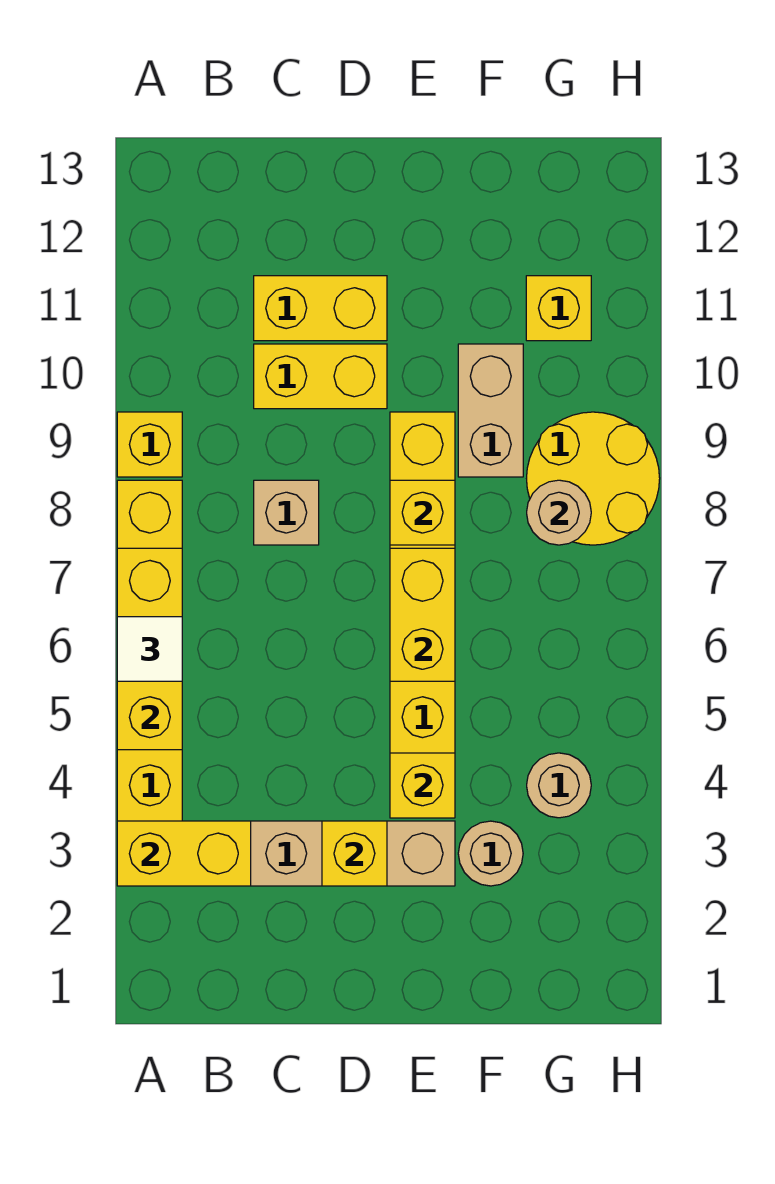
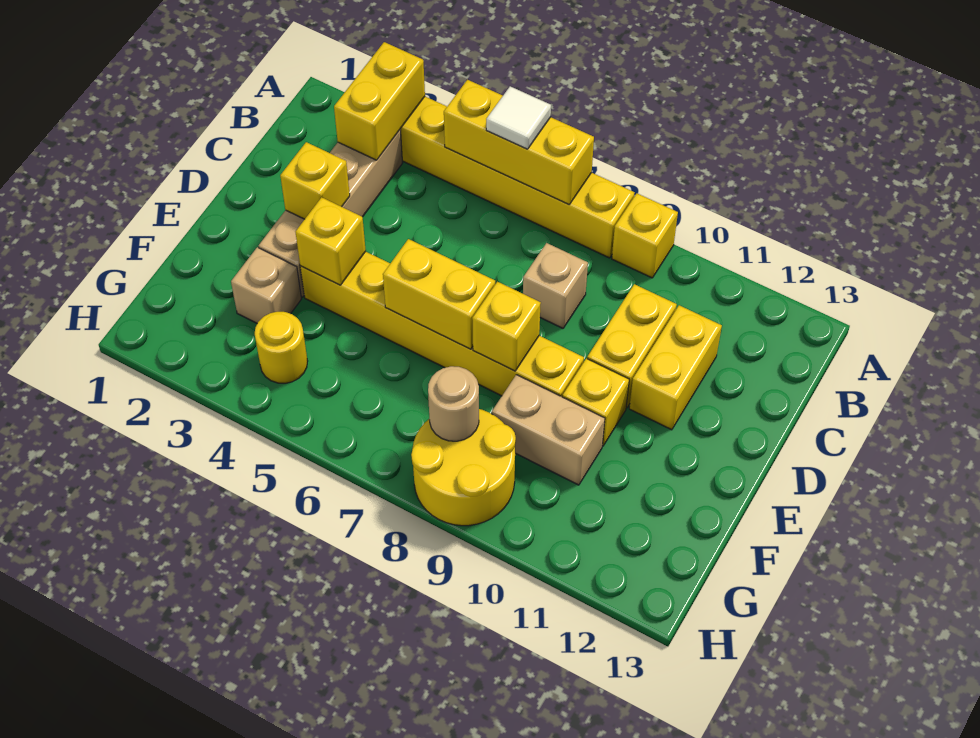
tan round brick F3 level 1 -> tan brick F3 level 1
tan round brick G4 level 1 -> yellow round brick G4 level 1
yellow brick G11 level 1 -> yellow brick E10 level 1

